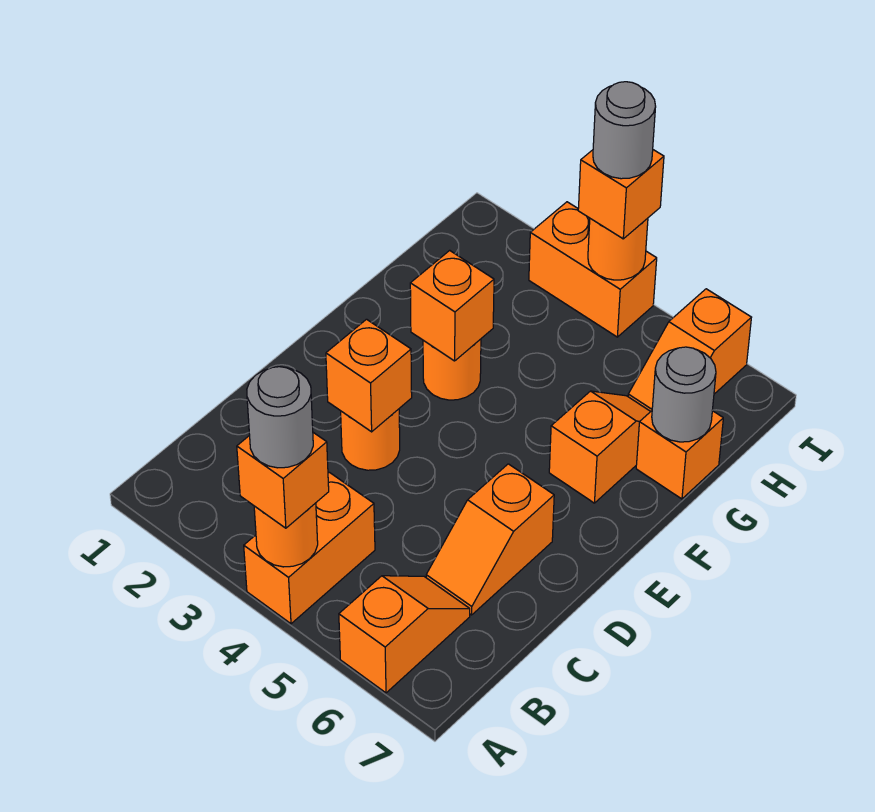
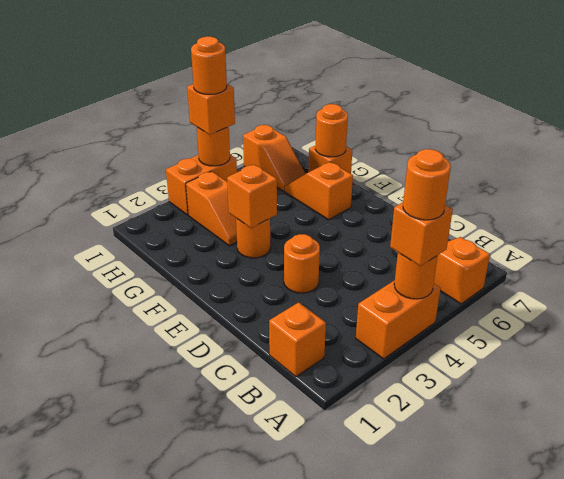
orange brick A4:B4 level 1 -> orange brick A3:A4 level 1
grey round brick A4 level 4 -> orange round brick A4 level 4
orange slope C6:D6 level 1 top D -> orange slope G3:H3 level 1 top H
orange brick D3 level 2 -> orange brick B1 level 1
grey round brick G7 level 2 -> orange round brick G7 level 2
grey round brick I4 level 4 -> orange round brick I4 level 4

